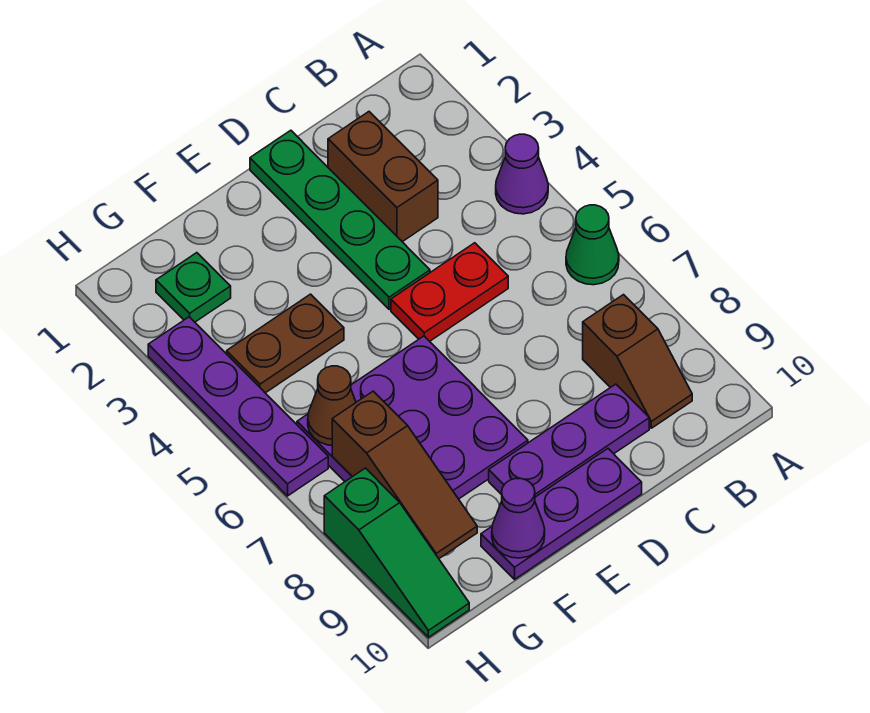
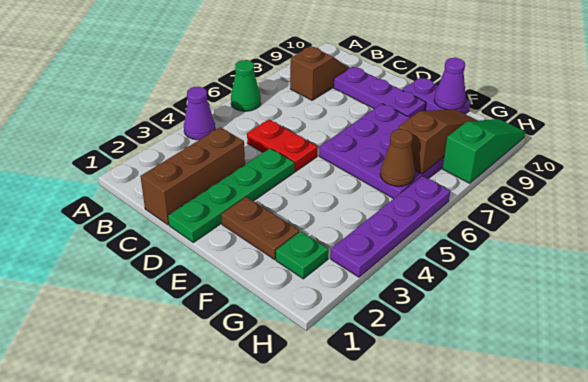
brown brick C2:C3 level 1 -> brown brick C1:C3 level 1
purple plate D10:F10 level 1 -> purple plate E10:F10 level 1
brown plate F4:G4 level 1 -> brown plate E2:F2 level 1

